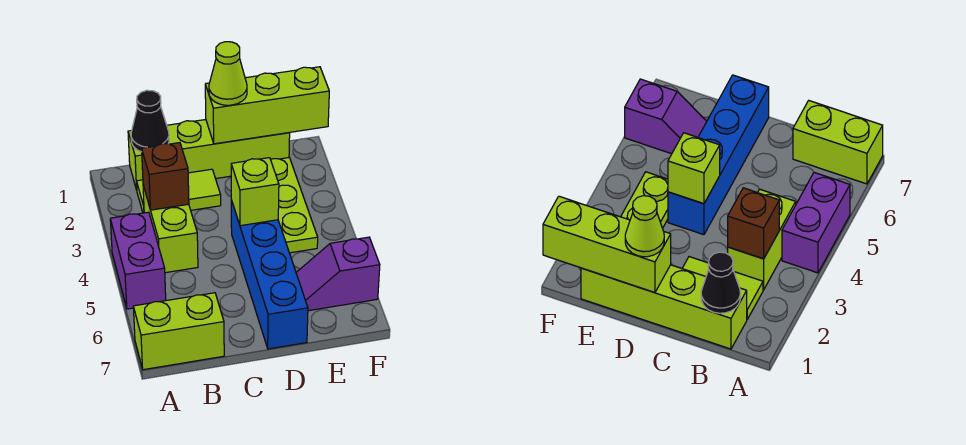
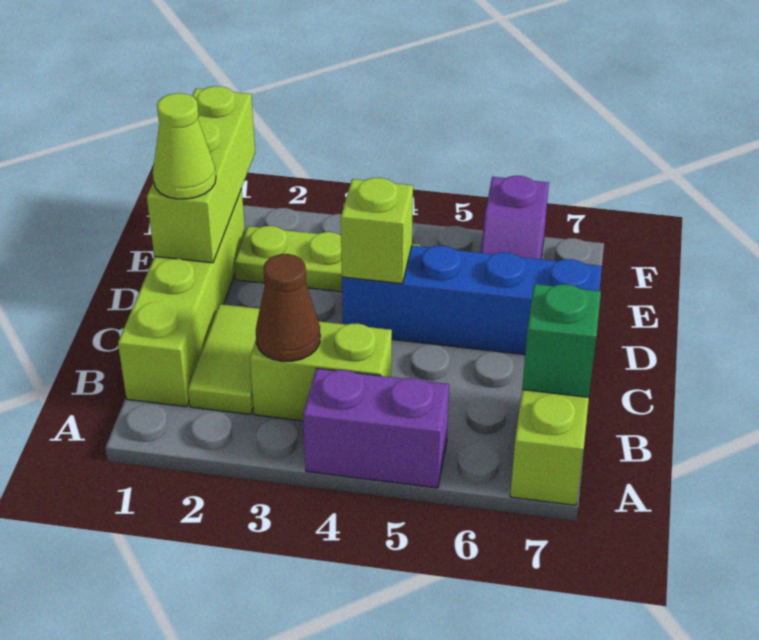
black cone B1 level 2 -> none
brown brick B3 level 2 -> brown cone B3 level 2
none -> green brick B7 level 2

